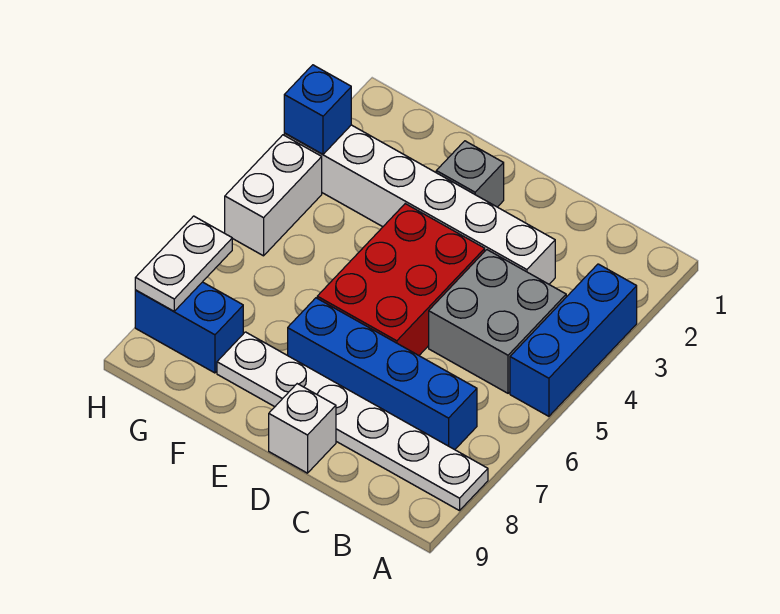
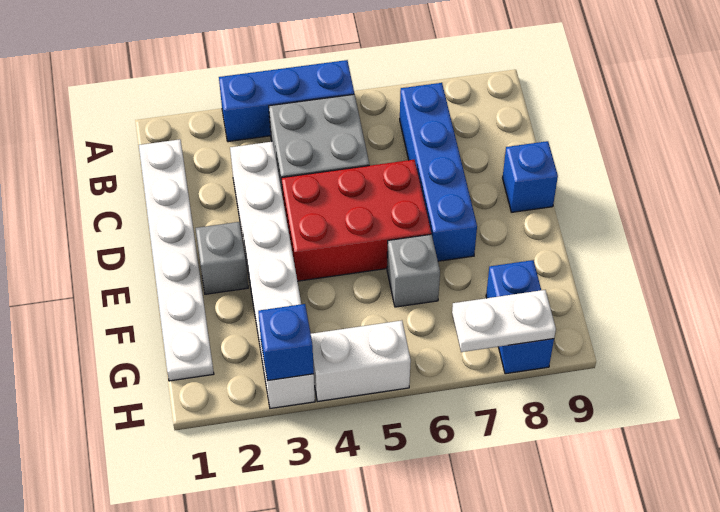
white plate A8:F8 level 1 -> white plate B1:G1 level 1
white brick D9 level 1 -> blue brick D9 level 1
none -> grey brick F6 level 1

